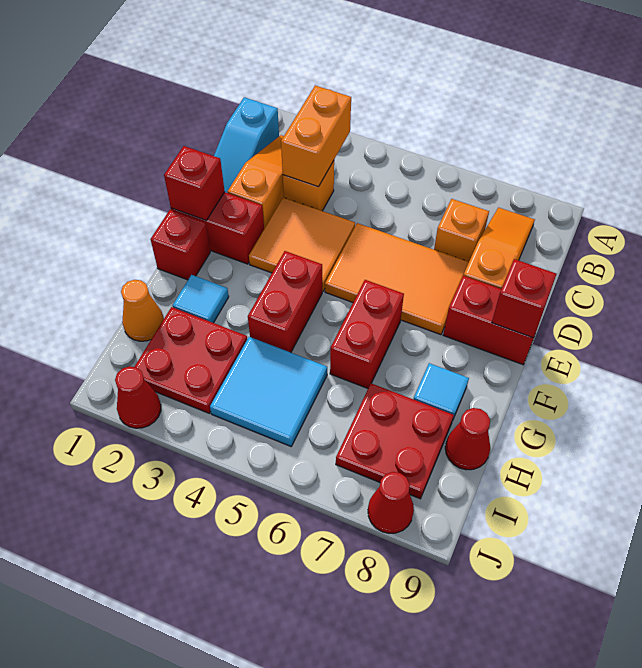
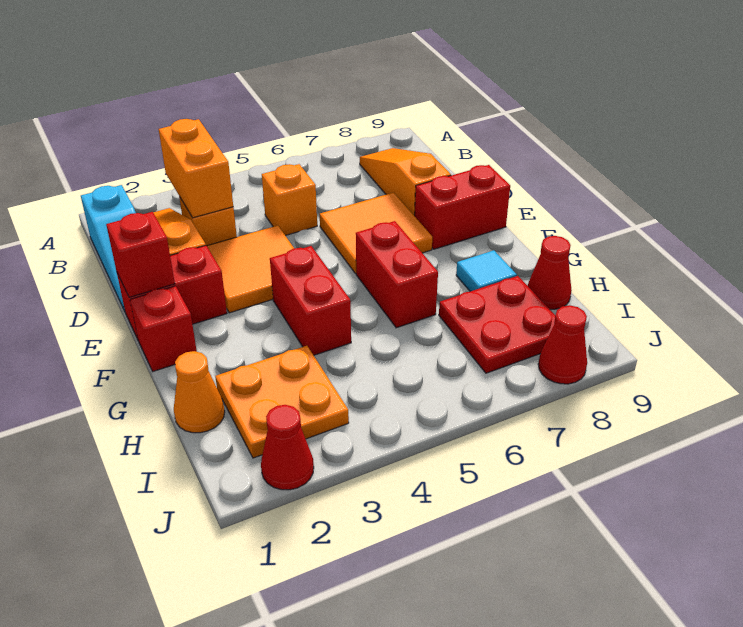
orange brick C7 level 1 -> orange brick C5 level 1
orange tile D5:E7 level 1 -> orange tile D6:E7 level 1
red brick E9 level 2 -> none
cyan tile G2 level 1 -> none
red plate H2:I3 level 1 -> orange plate H2:I3 level 1
cyan tile H4:I5 level 1 -> none

